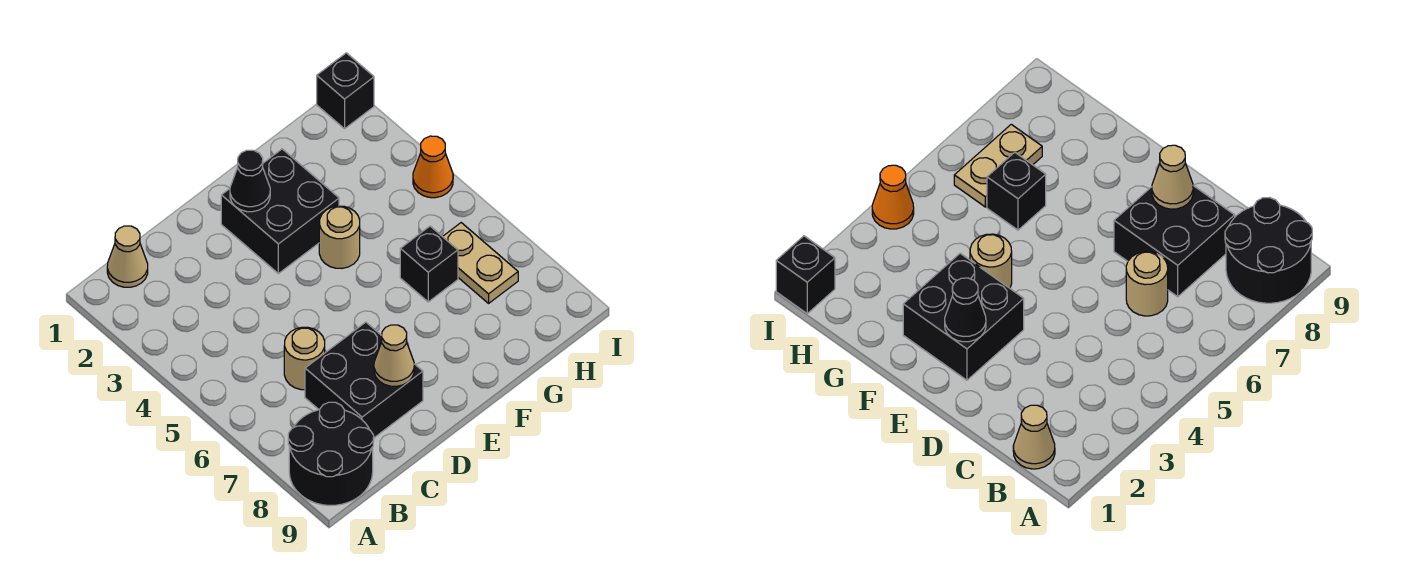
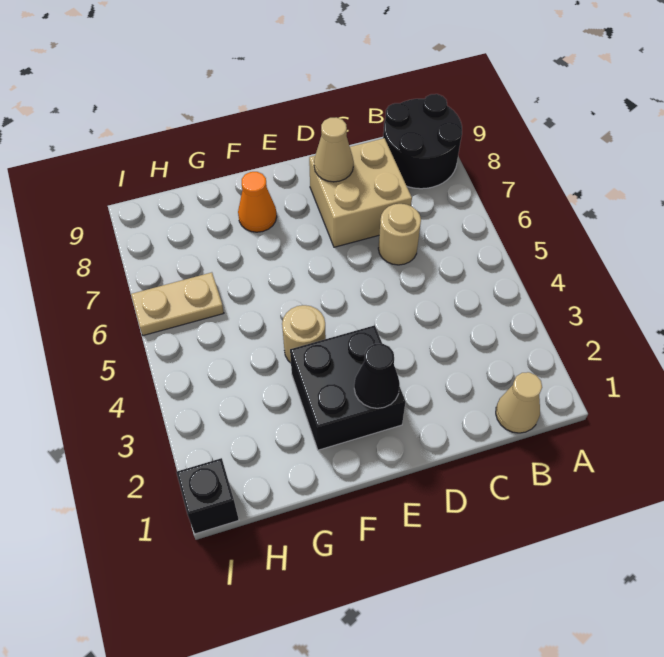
black brick C7:D8 level 1 -> tan brick C7:D8 level 1
black brick G6 level 1 -> none
tan plate H6:H7 level 1 -> tan plate H6:I6 level 1
orange cone I4 level 1 -> orange cone F8 level 1

